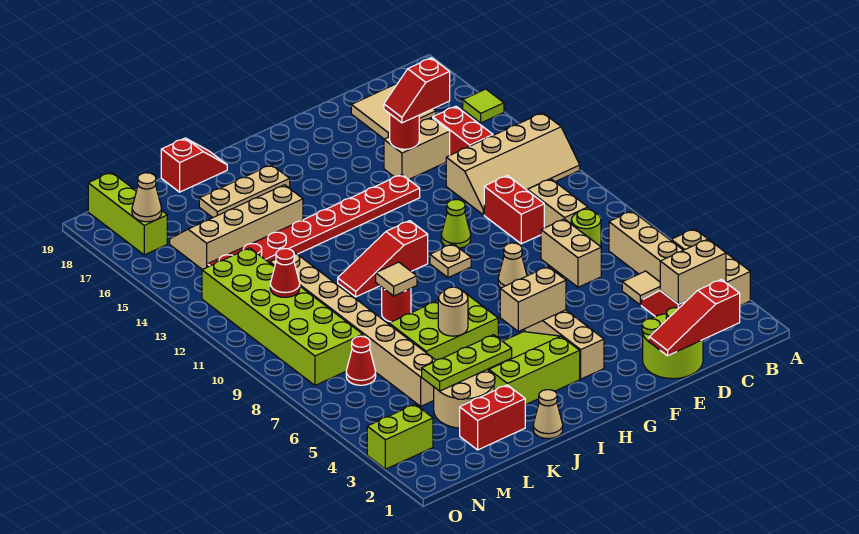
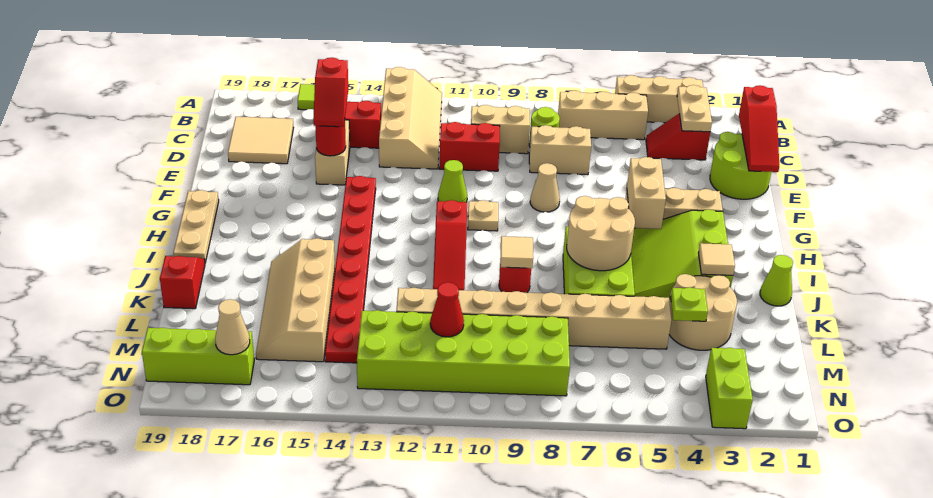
tan brick B3:C3 level 2 -> tan plate B3:C3 level 2
tan tile C5 level 1 -> tan tile J3 level 2
tan plate I17:K17 level 1 -> tan plate G19:I19 level 1
tan cone J1 level 1 -> lime cone J1 level 1
lime plate J4:L4 level 2 -> lime plate L4 level 2
tan round brick J6 level 2 -> tan round brick I6:J7 level 2
red brick K2:L2 level 1 -> none
red cone M7 level 1 -> none

